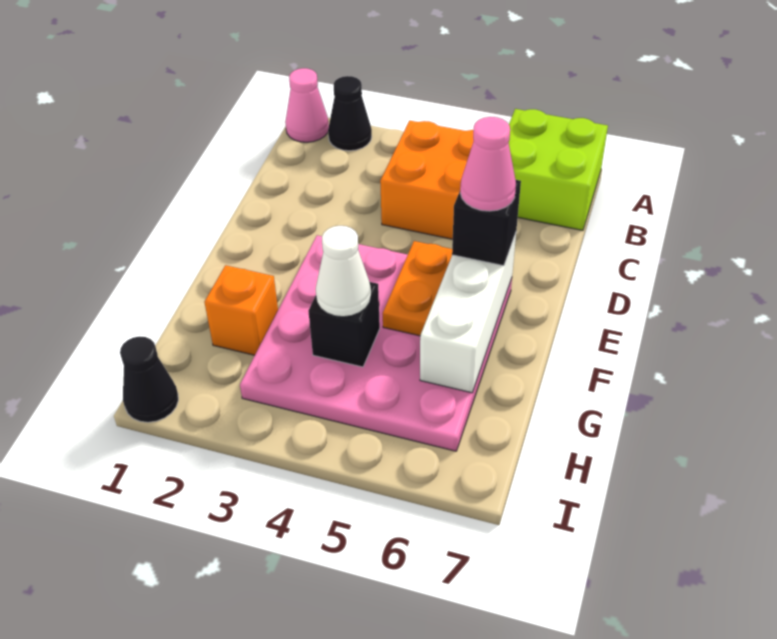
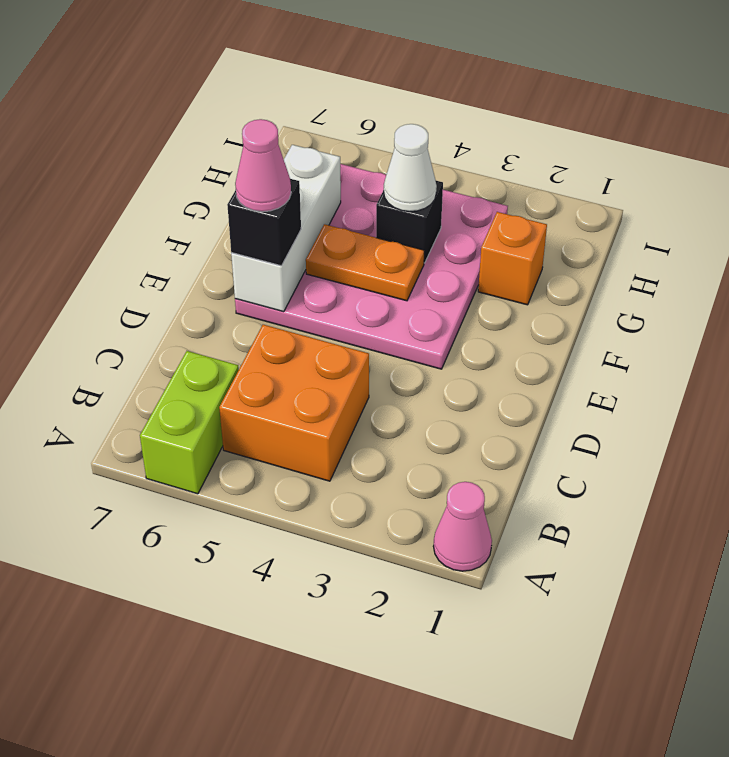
black cone A2 level 1 -> none
lime brick A6:B7 level 1 -> lime brick A6:B6 level 1
orange plate E5:F5 level 2 -> orange plate F4:F5 level 2
black cone I1 level 1 -> none

